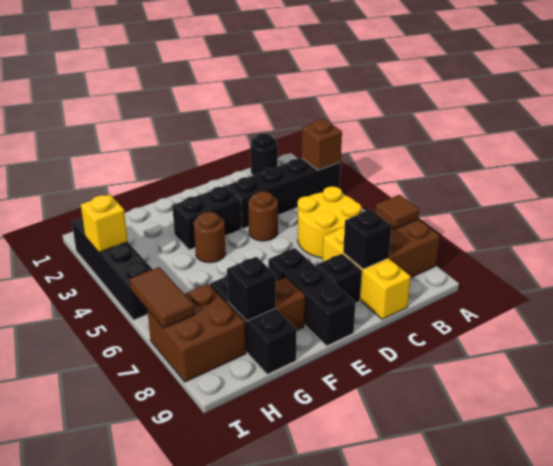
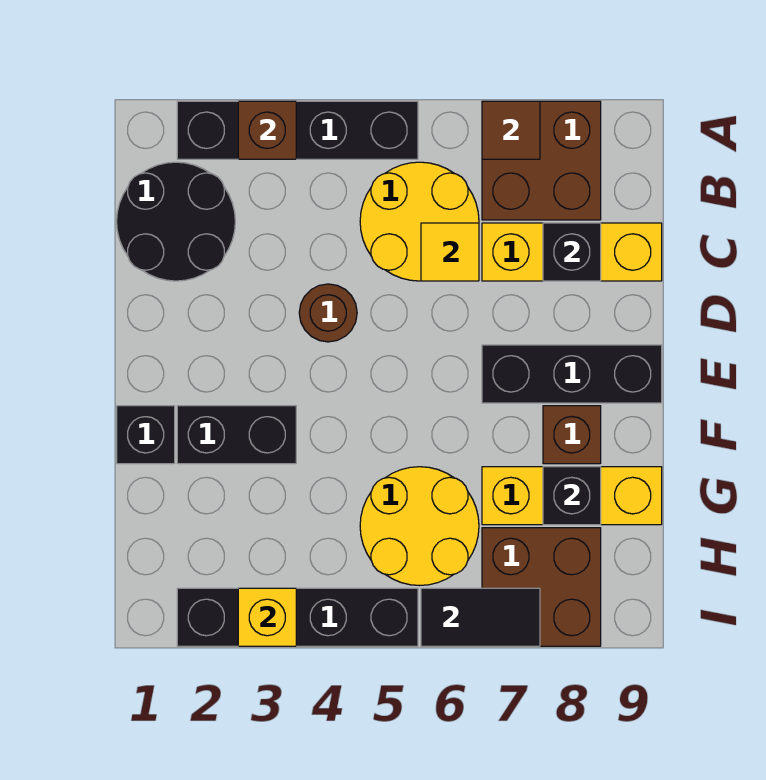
black brick A3:D3 level 1 -> black brick A2:A5 level 1
black round brick B1 level 1 -> black round brick B1:C2 level 1
none -> yellow tile C6 level 2
black brick D8 level 1 -> black brick F1 level 1
black brick E3:F3 level 1 -> black brick F2:F3 level 1
brown round brick F4 level 1 -> none
none -> yellow round brick G5:H6 level 1
black brick G7:G9 level 1 -> yellow brick G7:G9 level 1
brown tile I6:I7 level 2 -> black tile I6:I7 level 2

